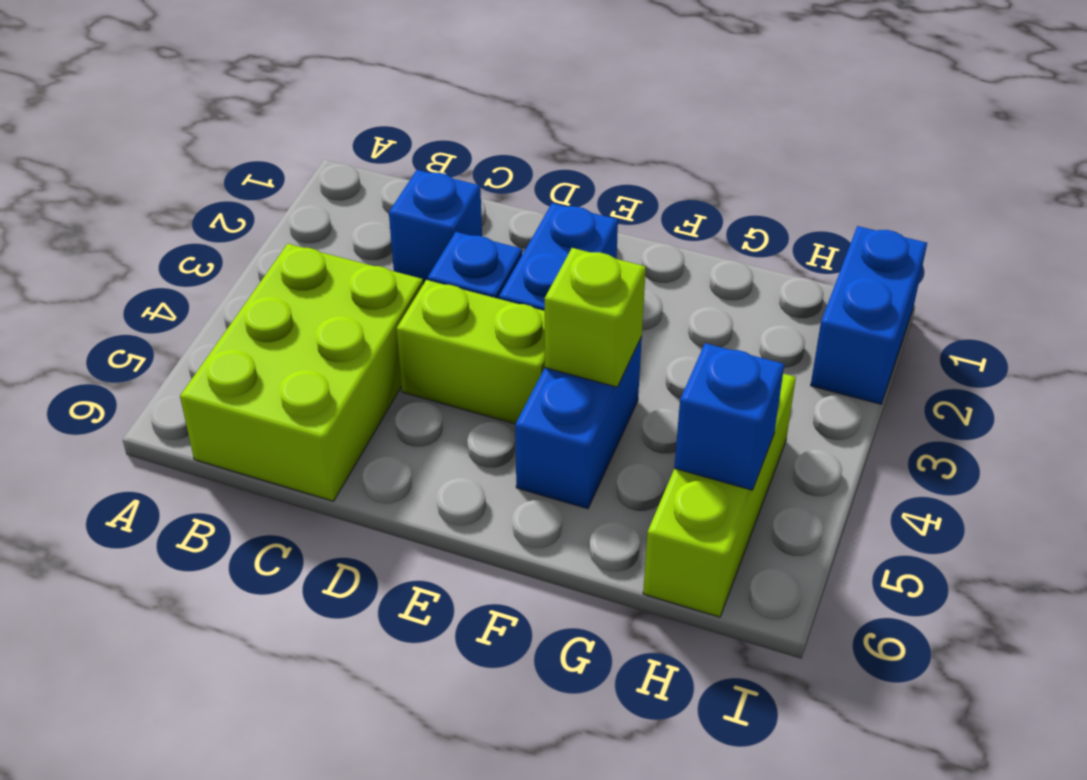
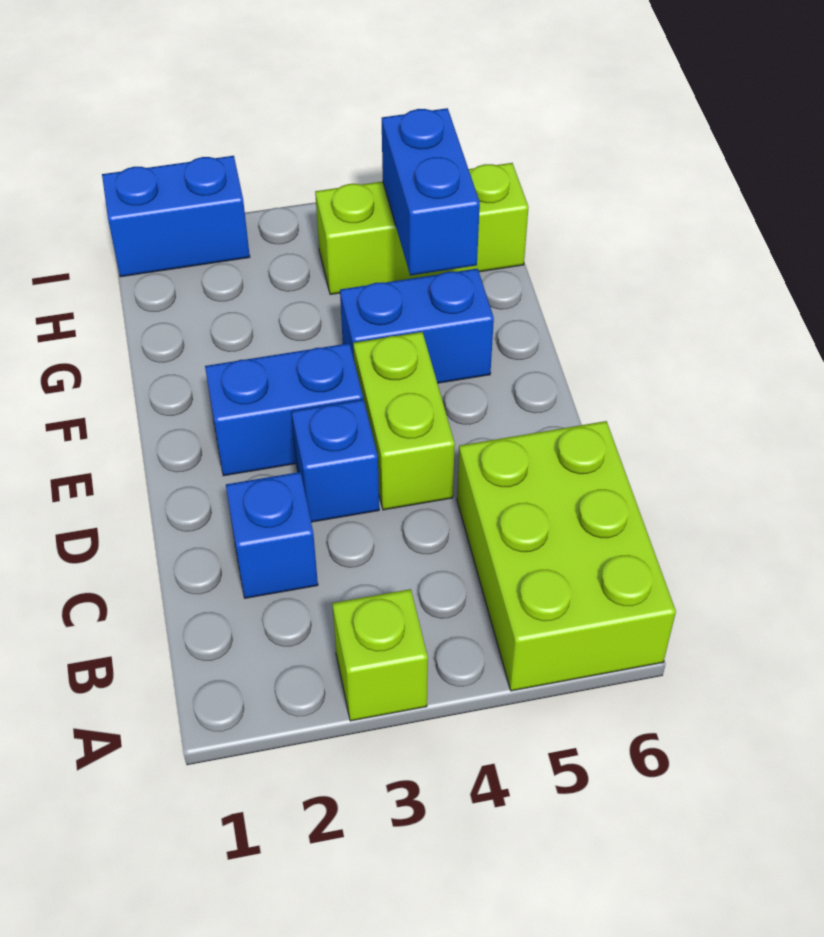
lime brick B4:C6 level 1 -> lime brick A5:C6 level 1
lime brick F4 level 2 -> lime brick A3 level 1
blue brick H5 level 2 -> blue brick G5:H5 level 2

